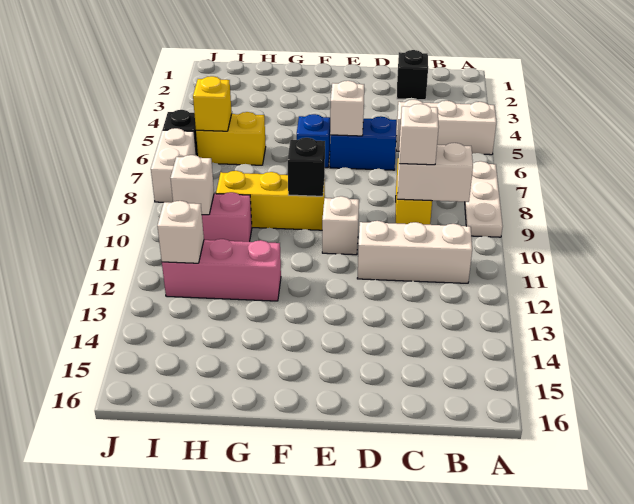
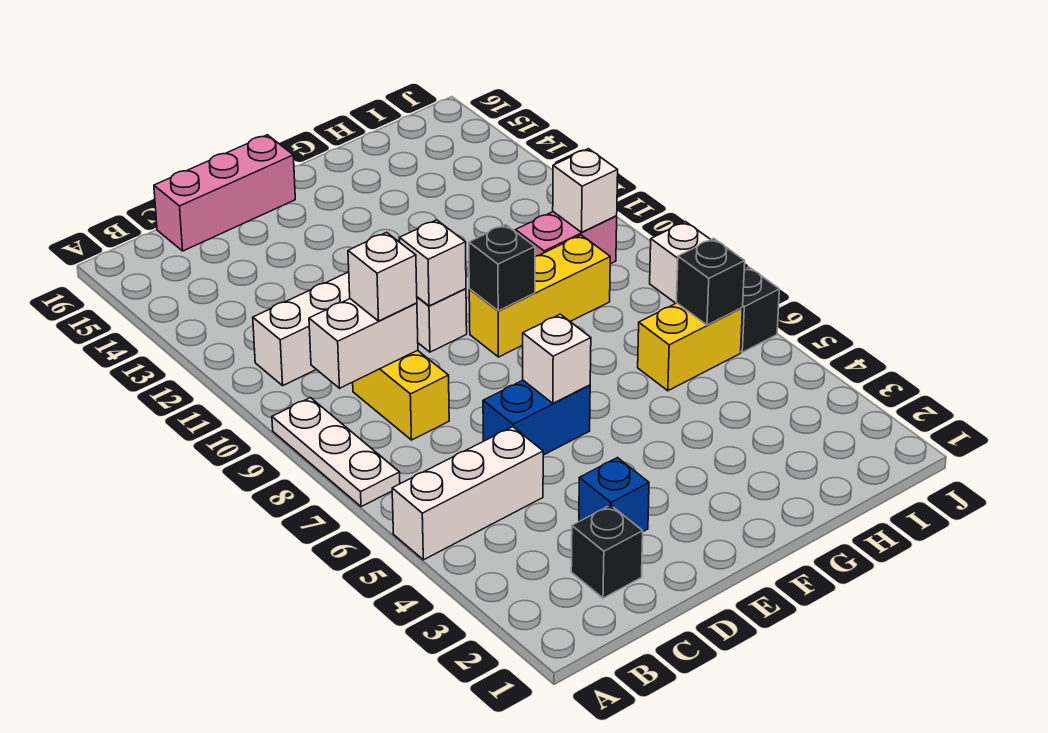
blue brick F6 level 1 -> blue brick D3 level 1
pink brick G12:I12 level 1 -> pink brick C16:E16 level 1
yellow brick I6 level 2 -> black brick I6 level 2
white brick I12 level 2 -> white brick E10 level 2

